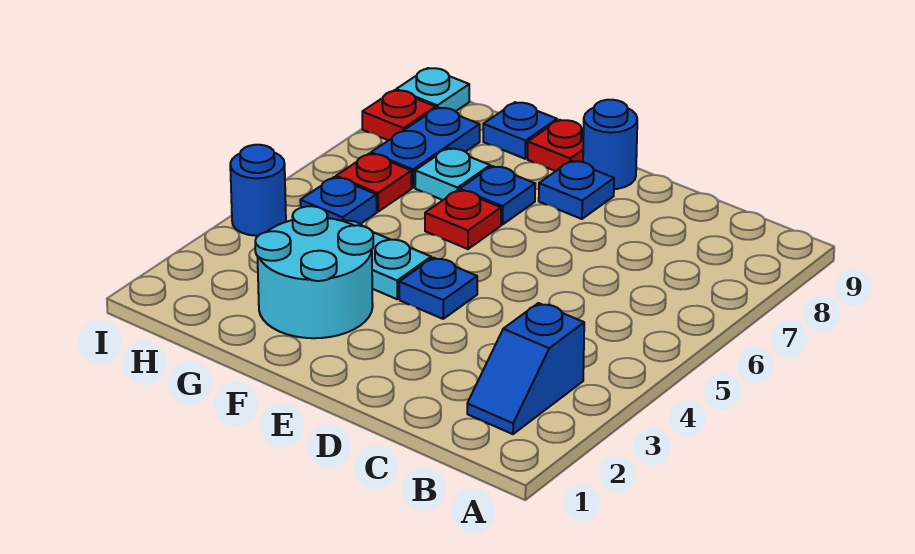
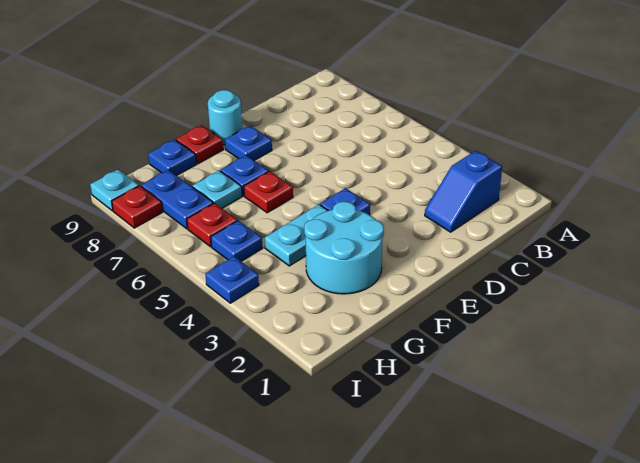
blue slope B2:B3 level 1 top 3 -> blue slope B2:C2 level 1 top B
blue round brick E9 level 1 -> cyan round brick E9 level 1
blue round brick I4 level 1 -> blue plate I4 level 1

